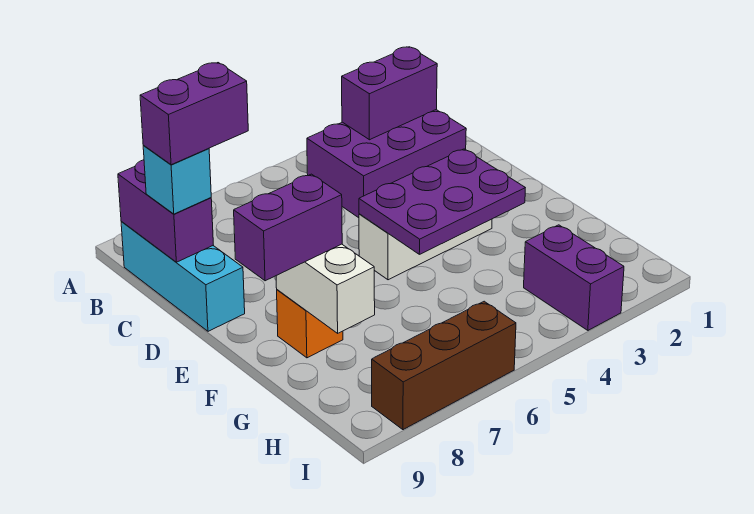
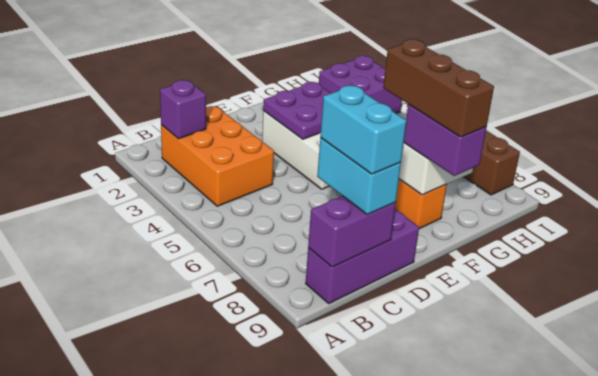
purple brick B2:C4 level 1 -> orange brick B2:C4 level 1
purple brick B2:B3 level 2 -> purple brick B2 level 2
cyan brick B9:D9 level 1 -> purple brick B9:D9 level 1
purple brick C8:C9 level 4 -> cyan brick C8:C9 level 4
cyan brick C9 level 3 -> cyan brick C8:C9 level 3
purple plate E3:F5 level 2 -> purple plate E3:F4 level 2
none -> brown brick F7:F9 level 4
purple brick H3:I3 level 1 -> purple brick H2:I3 level 1

